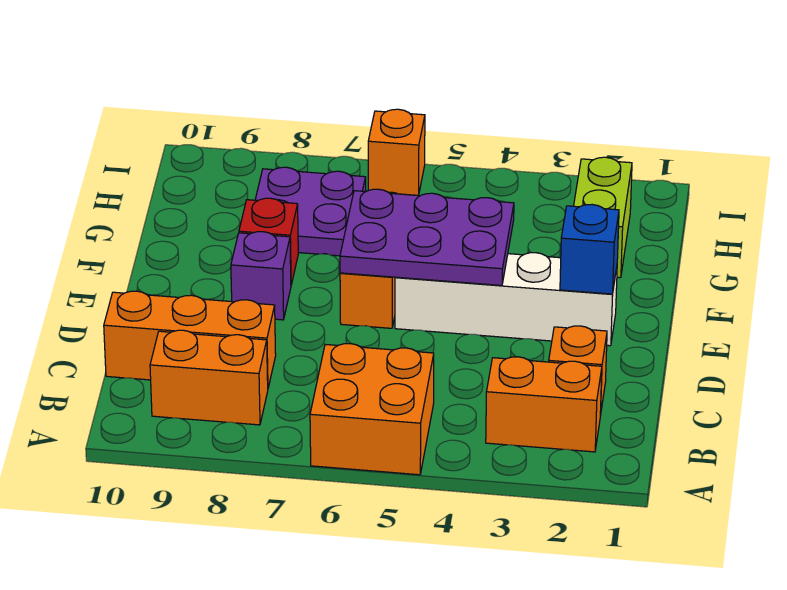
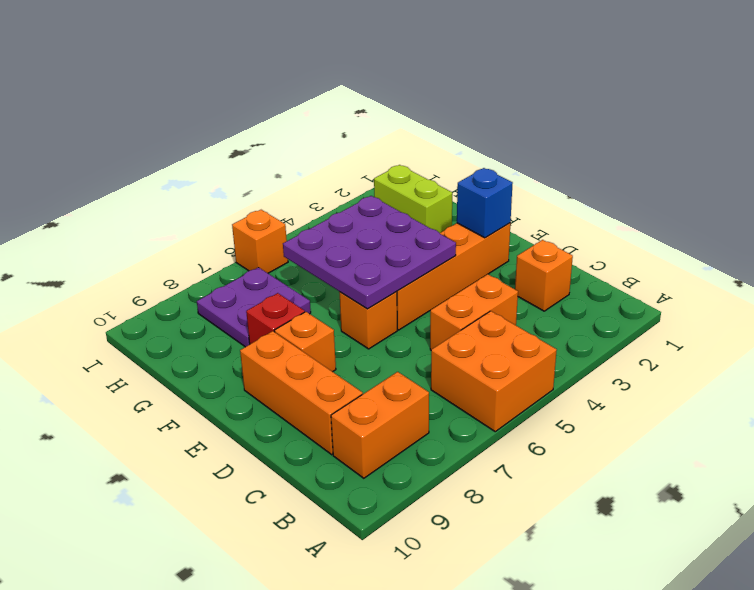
orange brick B2:B3 level 1 -> orange brick C4:C5 level 1
orange brick C8:C10 level 1 -> orange brick C9:E9 level 1
white brick E2:E5 level 1 -> orange brick E2:E5 level 1
purple plate E4:F6 level 2 -> purple plate E4:G6 level 2
purple brick E8 level 1 -> orange brick E8 level 1

